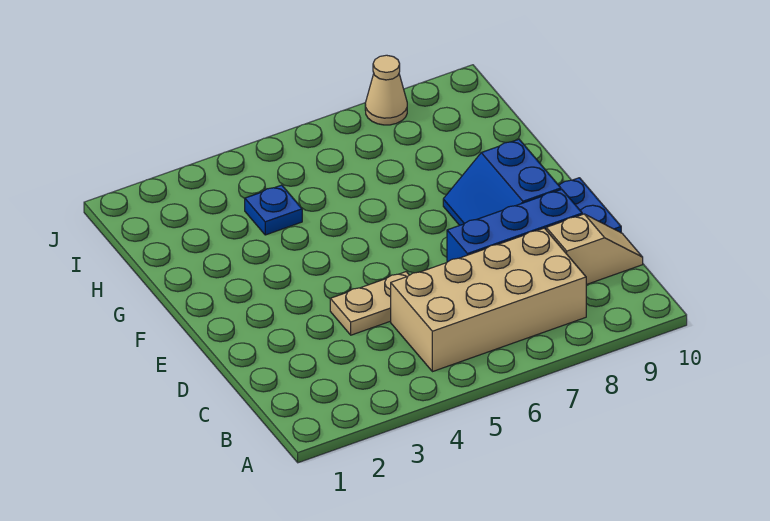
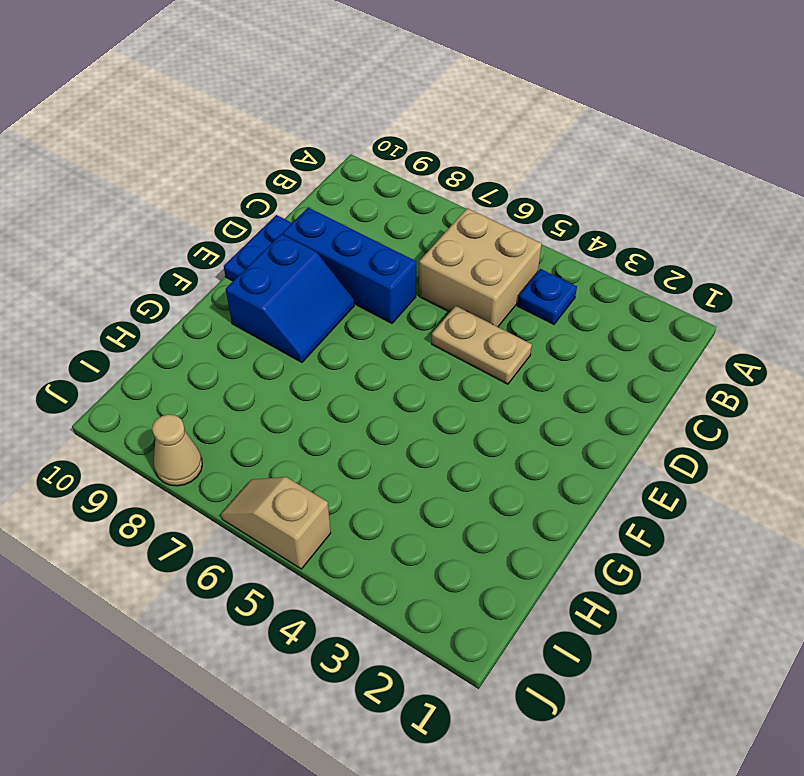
tan brick B5:C8 level 1 -> tan brick B5:C6 level 1
tan slope C9:C10 level 1 top 9 -> tan slope J5:J6 level 1 top 5
blue plate H4 level 1 -> blue plate B4 level 1

